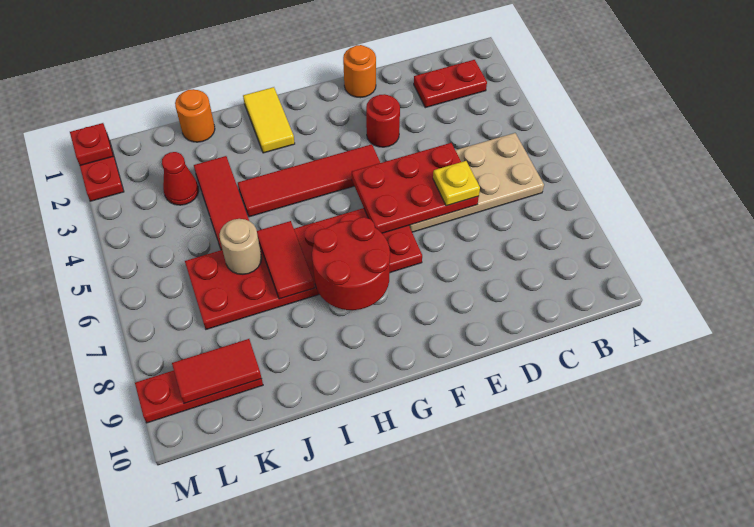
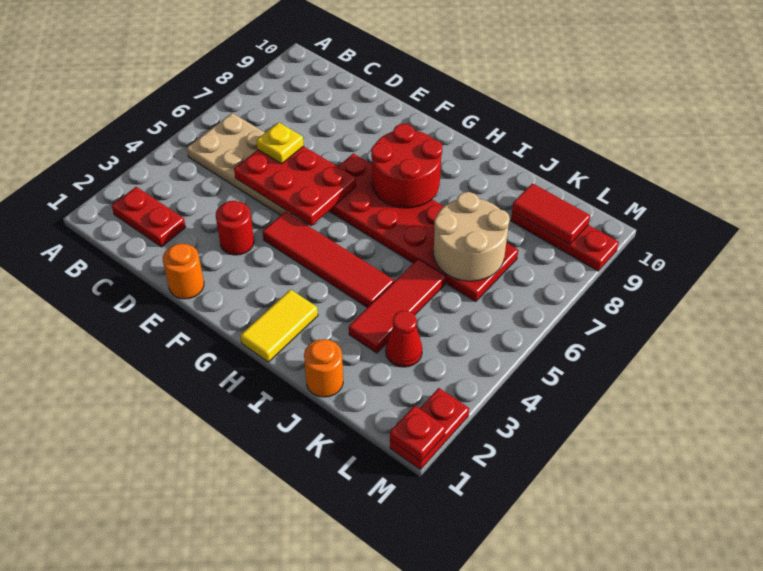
red tile I6:I7 level 2 -> none
tan round brick J6 level 2 -> tan round brick J6:K7 level 2

